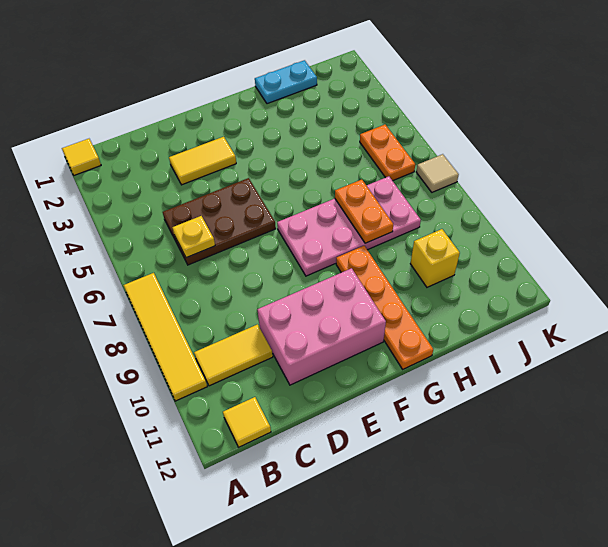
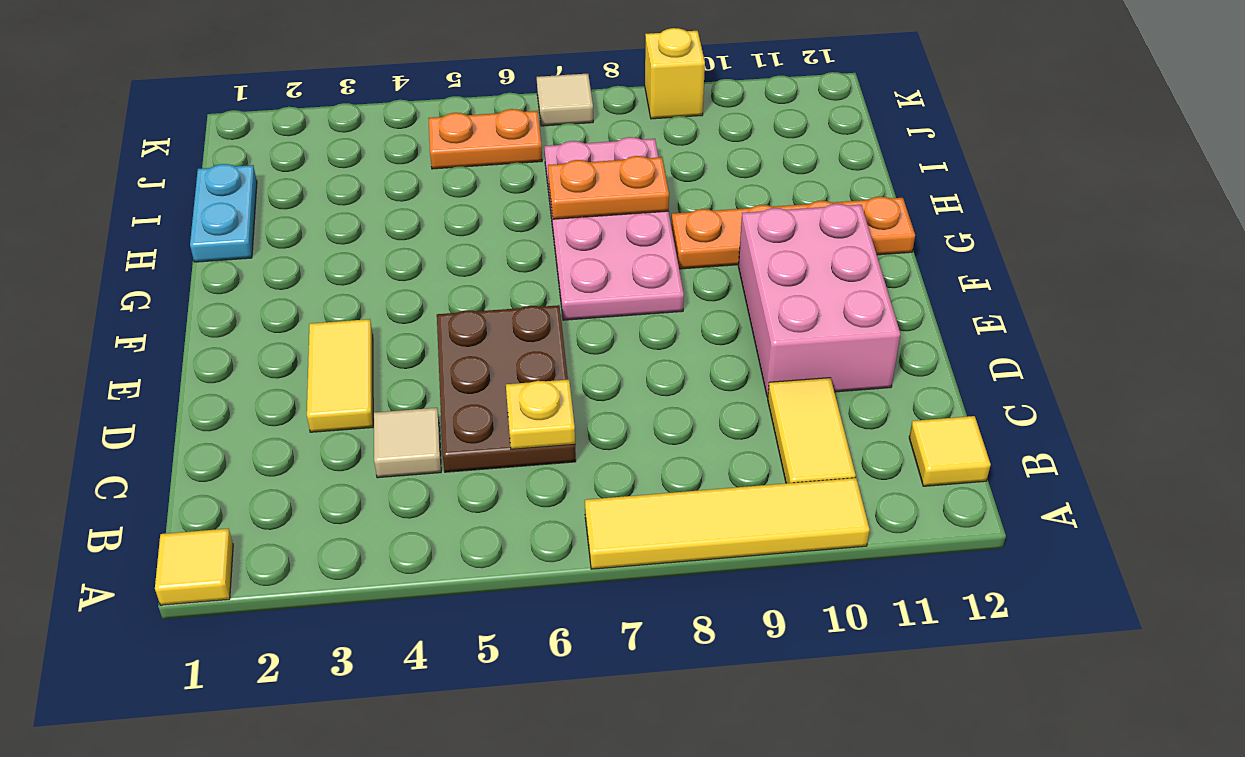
none -> tan tile C4 level 1
yellow brick I10 level 1 -> yellow brick K9 level 1

